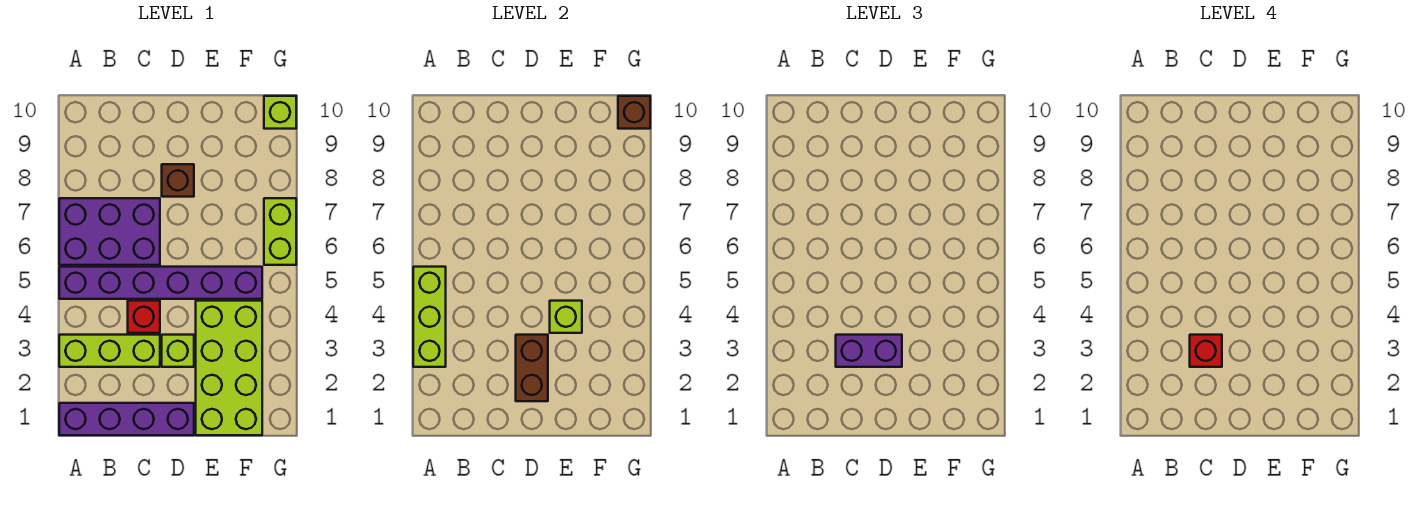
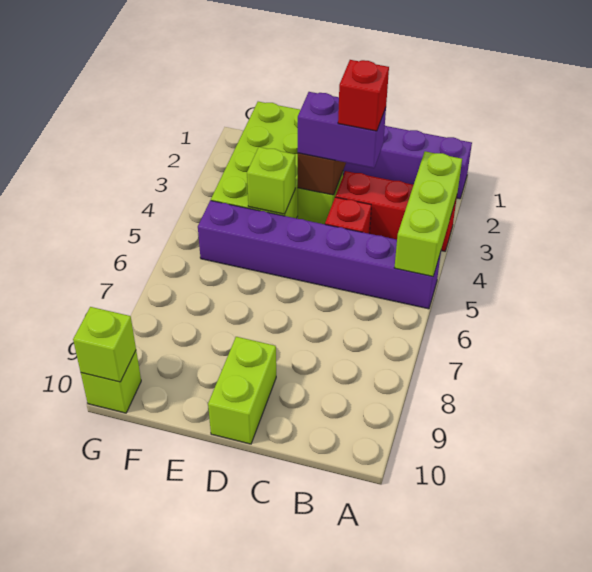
lime brick A3:C3 level 1 -> red brick A3:C3 level 1
purple brick A6:C7 level 1 -> none
brown brick D8 level 1 -> none
lime brick G6:G7 level 1 -> lime brick D9:D10 level 1
brown brick G10 level 2 -> lime brick G10 level 2

